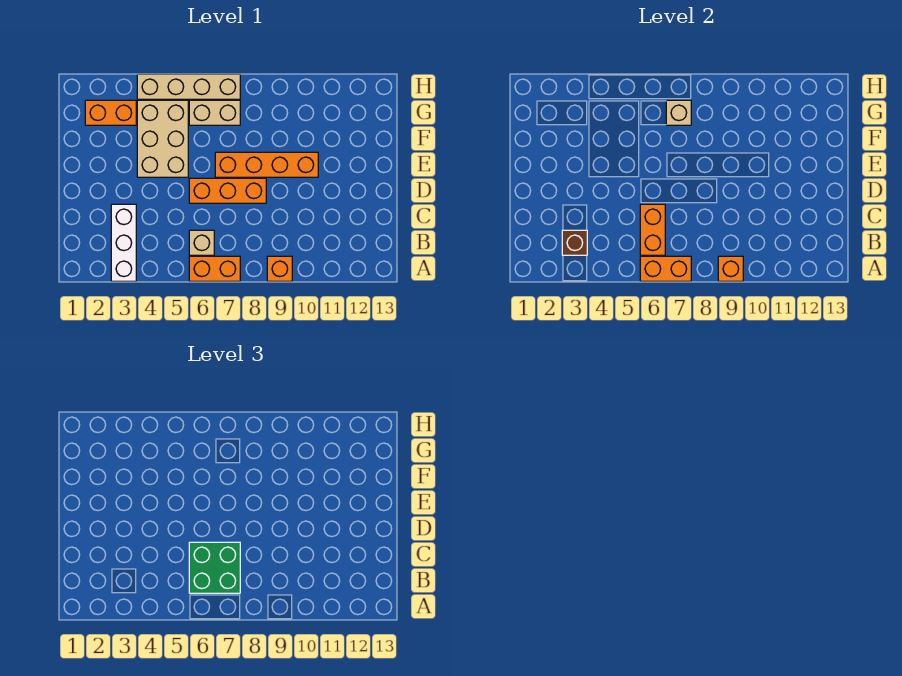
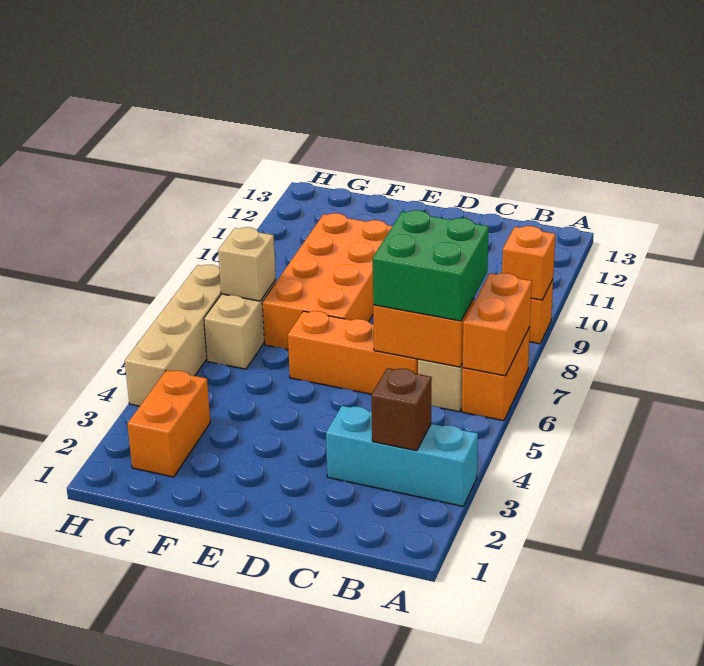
white brick A3:C3 level 1 -> cyan brick A3:C3 level 1
orange brick D6:D8 level 1 -> orange brick C6:E6 level 1
tan brick E4:G5 level 1 -> none
orange brick E7:E10 level 1 -> orange brick E7:F10 level 1

